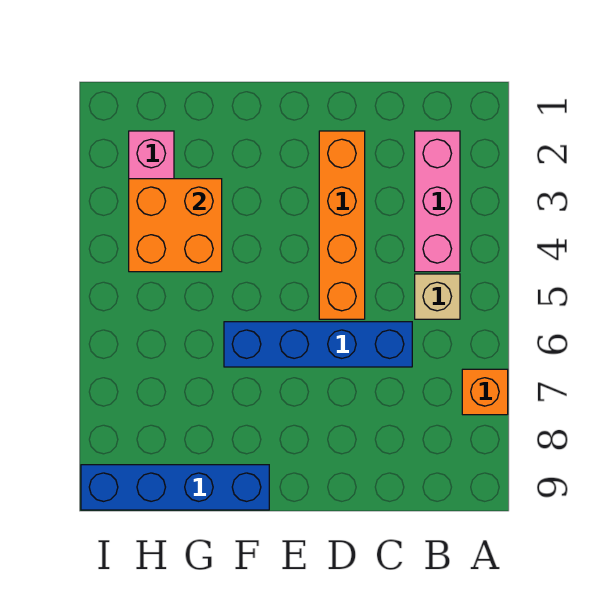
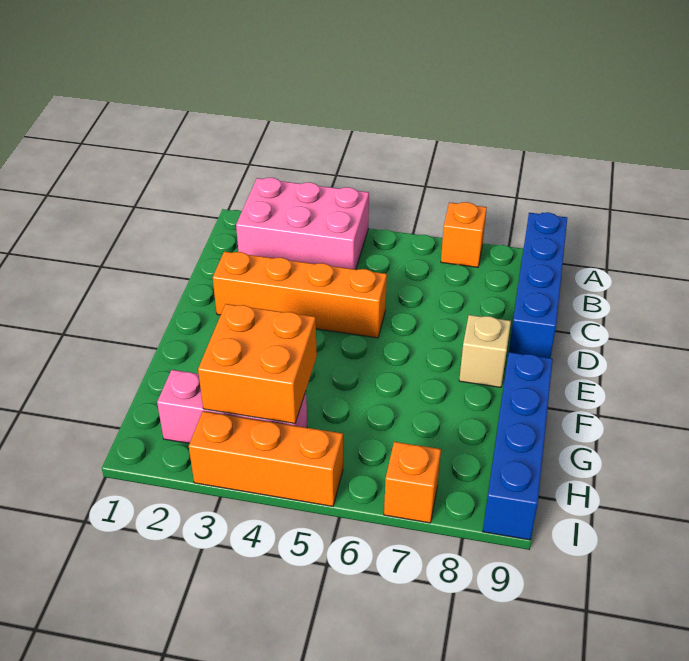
pink brick B2:B4 level 1 -> pink brick A2:B4 level 1
tan brick B5 level 1 -> tan brick E8 level 1
blue brick C6:F6 level 1 -> blue brick A9:D9 level 1
none -> orange brick I3:I5 level 1
none -> orange brick I7 level 1

